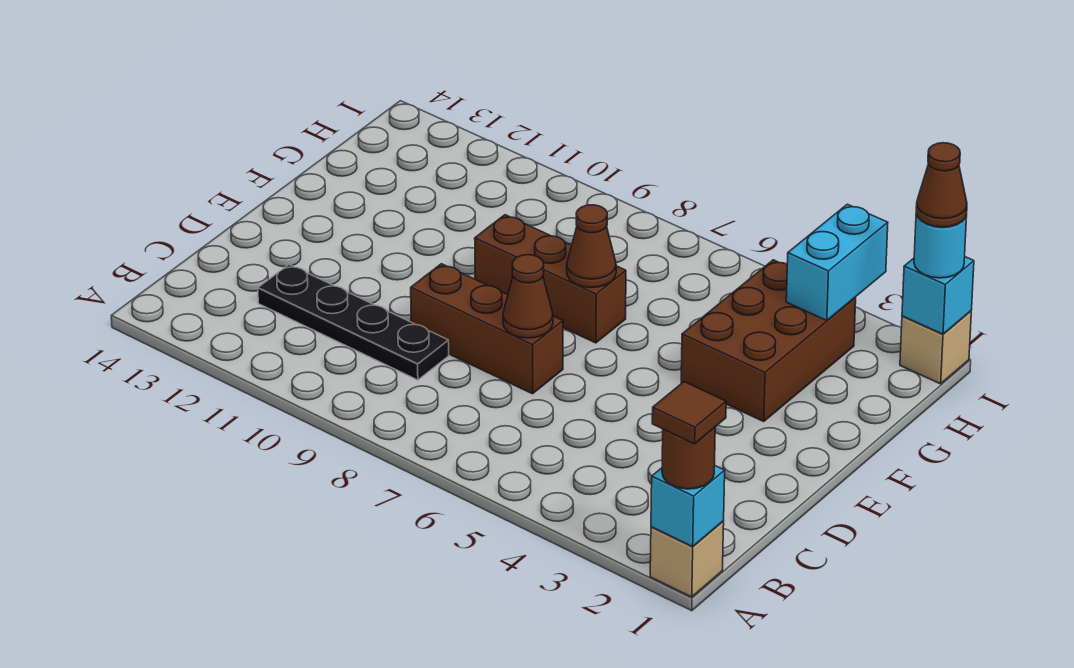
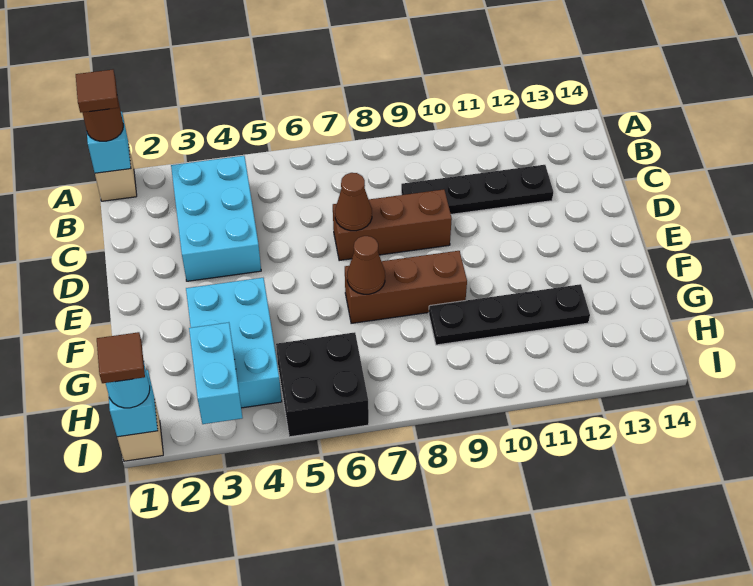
none -> cyan brick B3:D4 level 1
brown brick F3:H4 level 1 -> cyan brick F3:H4 level 1
none -> black plate G9:G12 level 1
none -> black brick H5:I6 level 1
brown cone I1 level 4 -> brown tile I1 level 4

